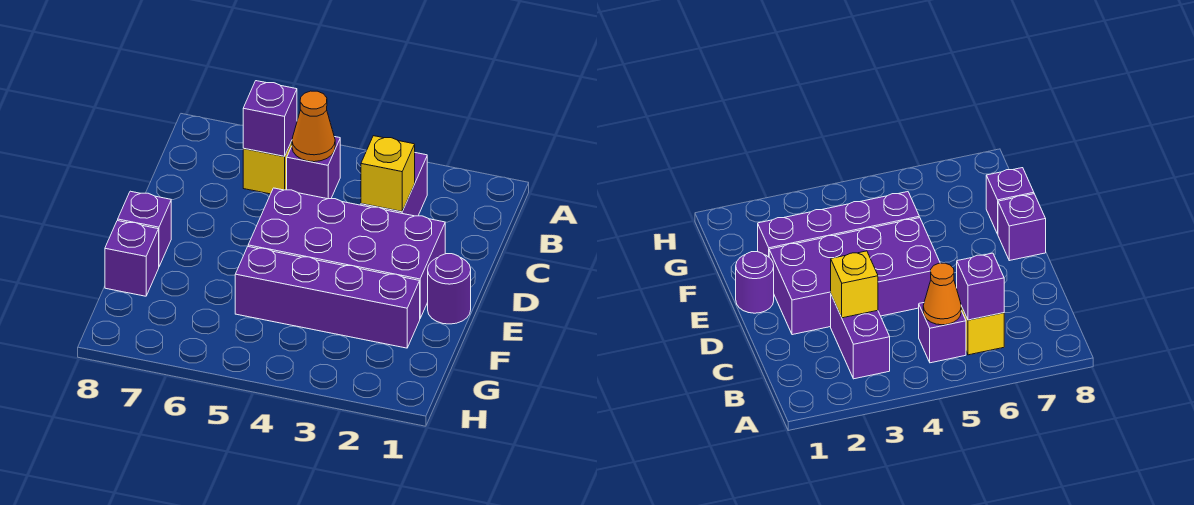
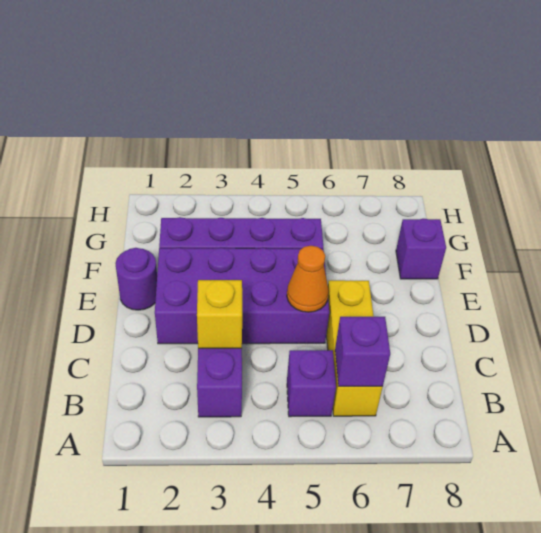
orange cone B5 level 2 -> orange cone D5 level 2
yellow brick B6 level 1 -> yellow brick B6:D6 level 1
purple brick E8 level 1 -> none

